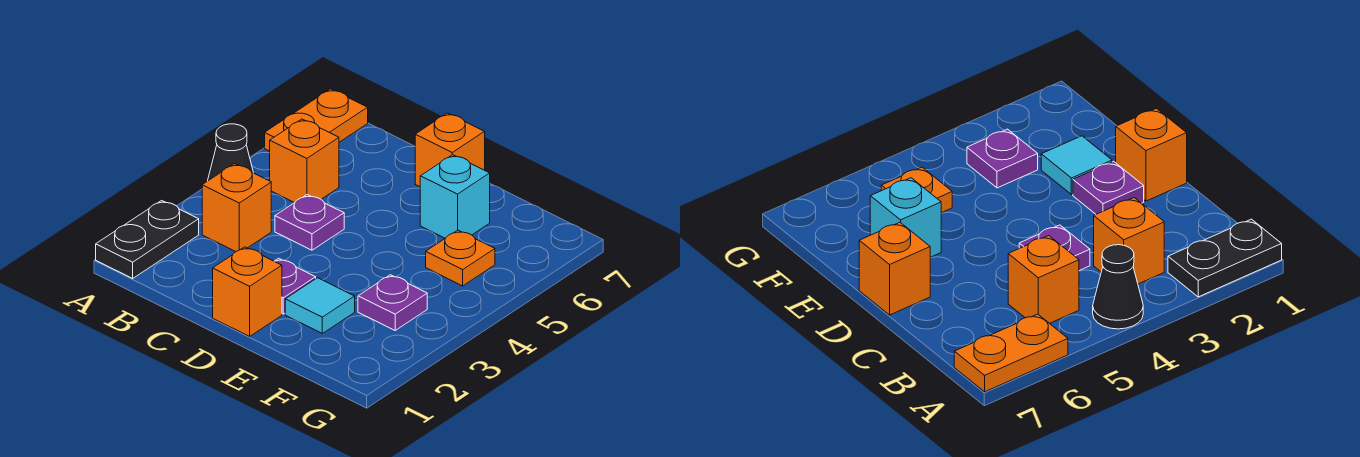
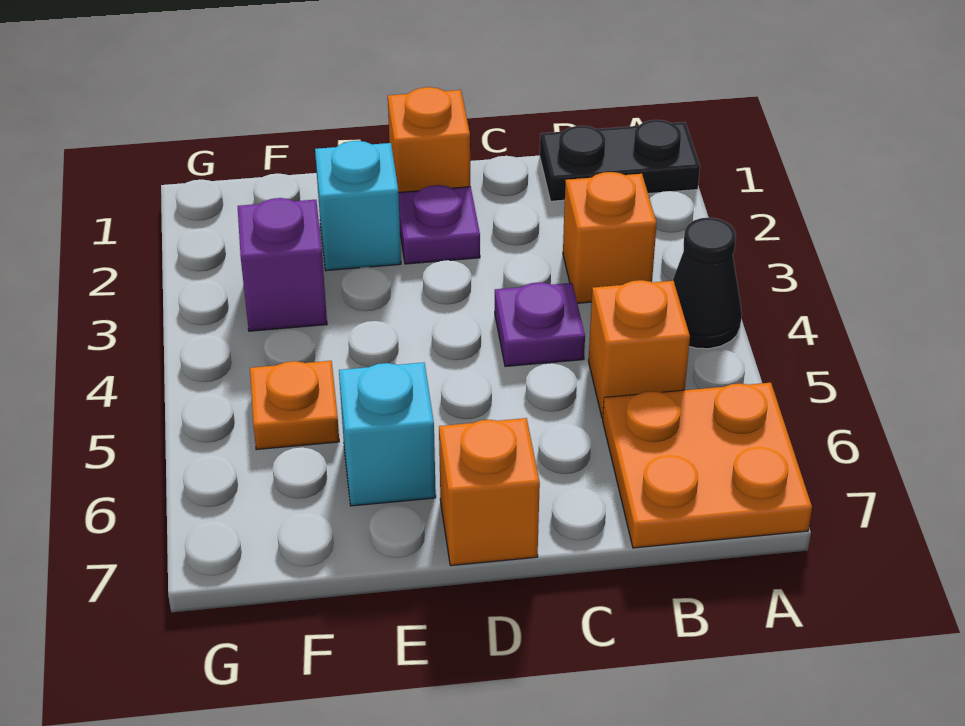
black plate A1:A2 level 1 -> black plate A1:B1 level 1
orange plate A6:A7 level 1 -> orange plate A6:B7 level 1
cyan tile E2 level 1 -> cyan brick E2 level 1
purple plate F3 level 1 -> purple brick F3 level 1

